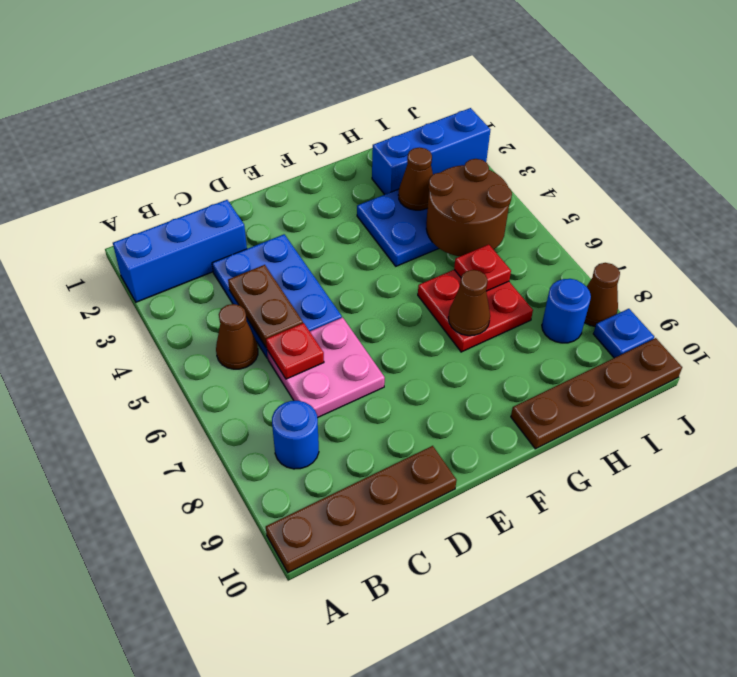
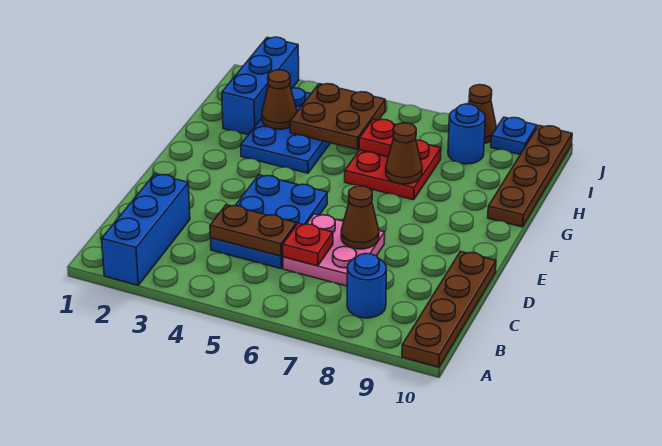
brown cone B5 level 1 -> brown cone D7 level 2
blue plate C3:D5 level 1 -> blue plate C4:E5 level 1
brown round brick H4:I5 level 2 -> brown plate H4:I5 level 2

